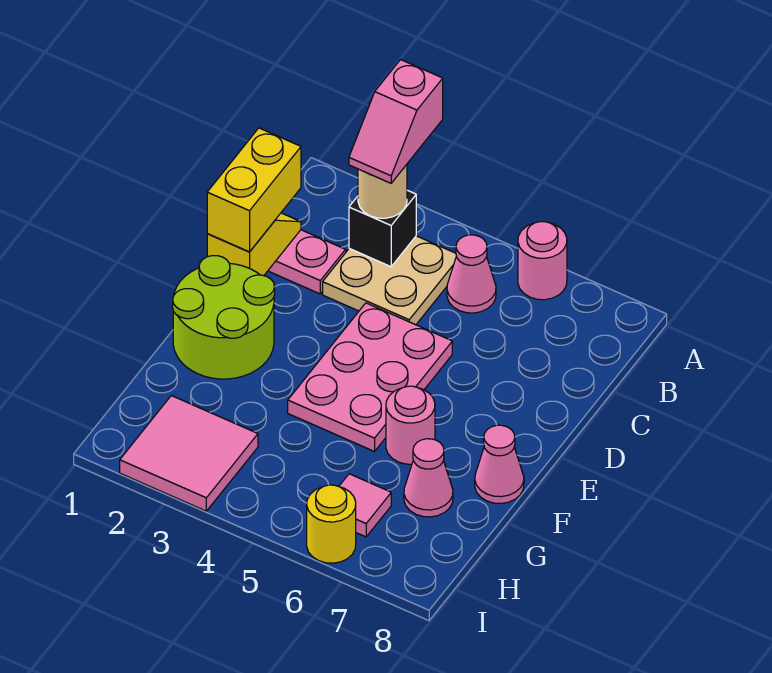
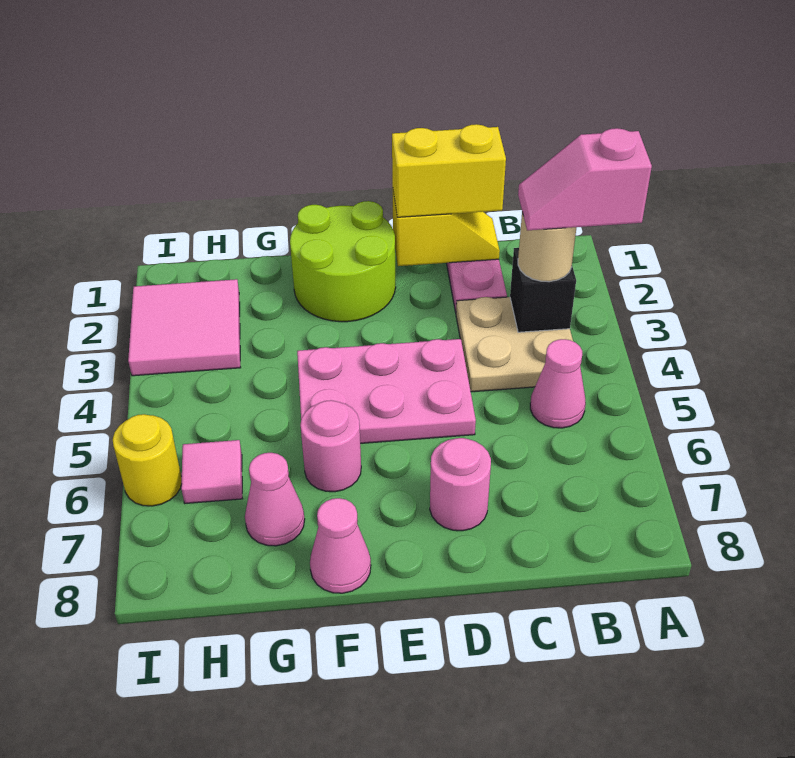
pink round brick A6 level 1 -> pink round brick D7 level 1

